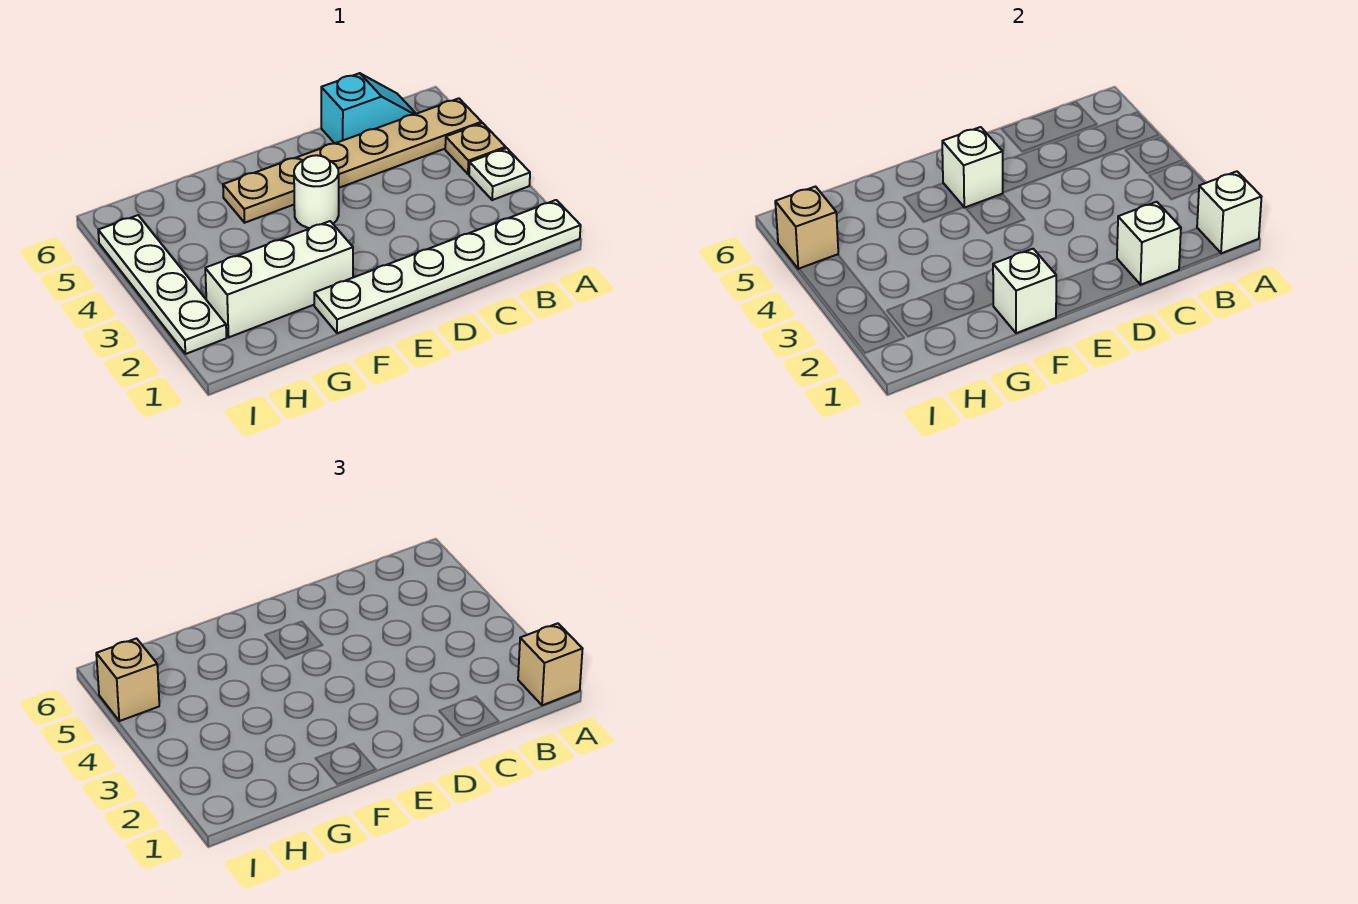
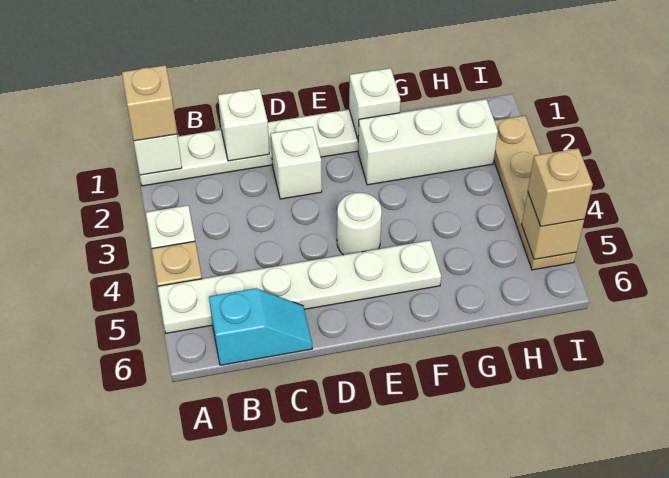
tan plate A5:F5 level 1 -> white plate A5:F5 level 1
cyan slope B6:C6 level 1 top C -> cyan slope B6:C6 level 1 top B
white brick E5 level 2 -> white brick D2 level 1
white plate I2:I5 level 1 -> tan plate I2:I5 level 1

